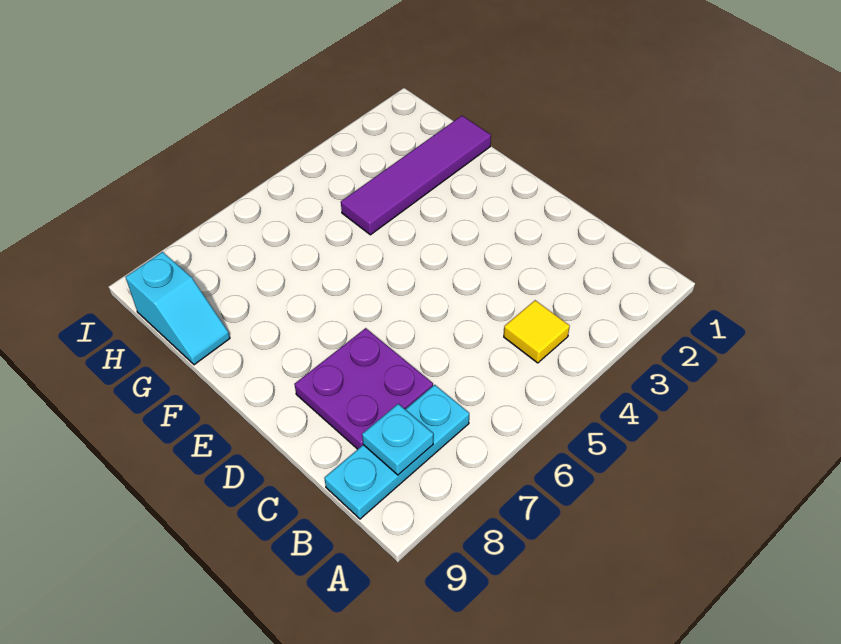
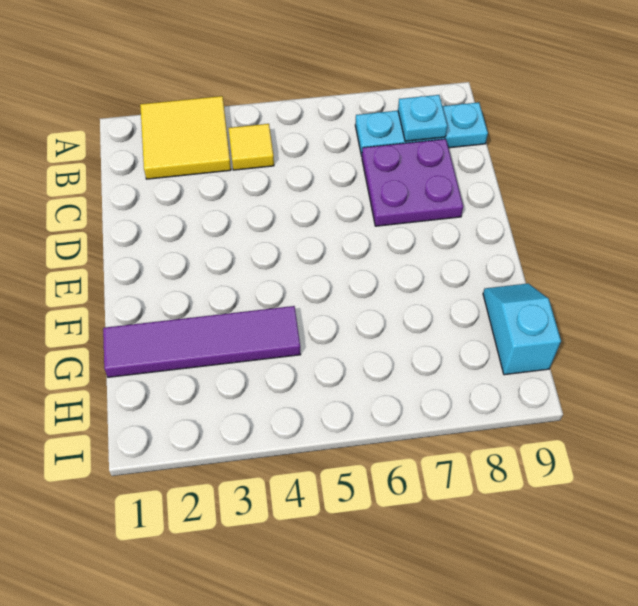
none -> yellow tile A2:B3 level 1

